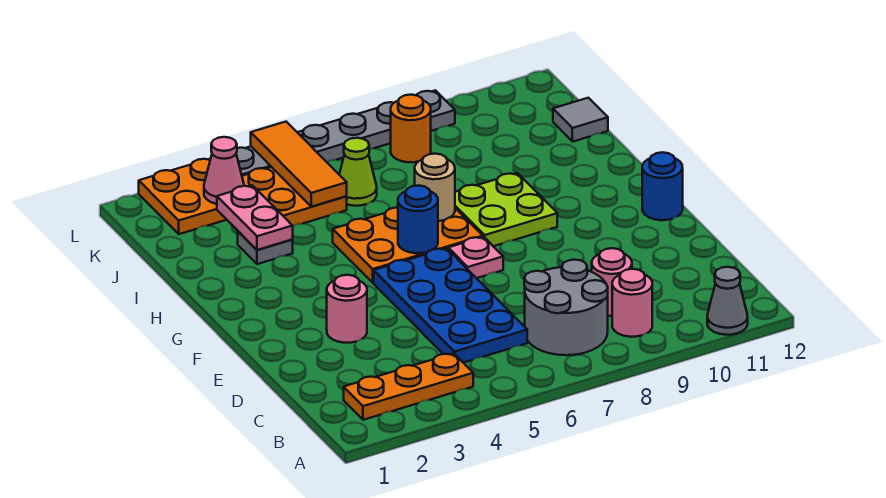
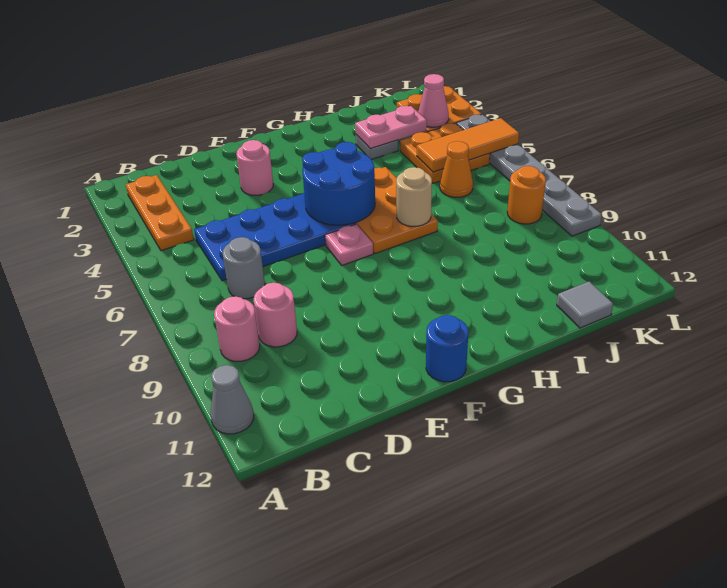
grey round brick B7:C8 level 1 -> grey round brick C7 level 1
blue round brick G6 level 2 -> blue round brick F5:G6 level 2
lime plate G8:H9 level 1 -> none
lime cone J6 level 1 -> orange cone J6 level 1

